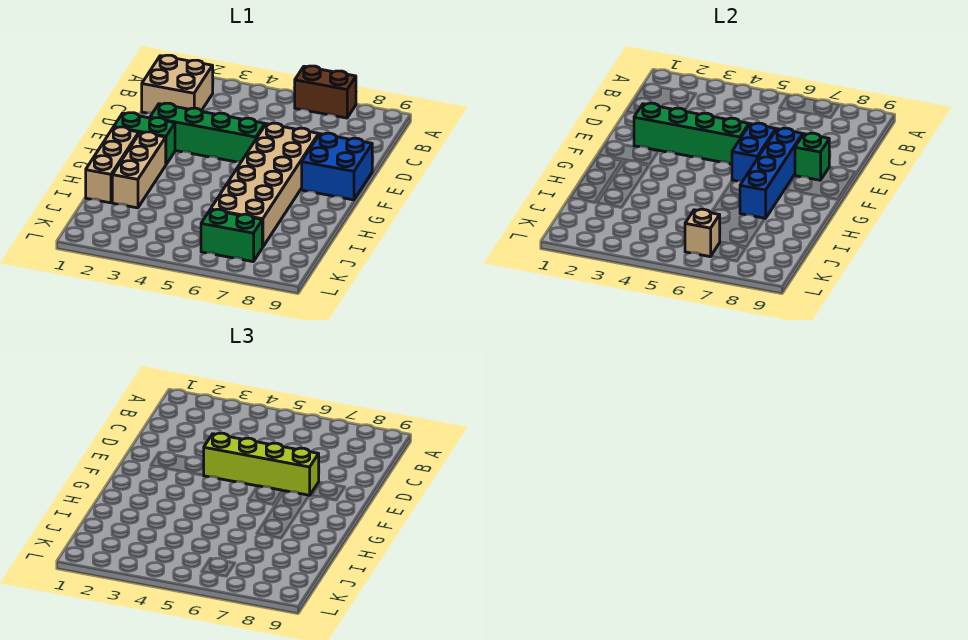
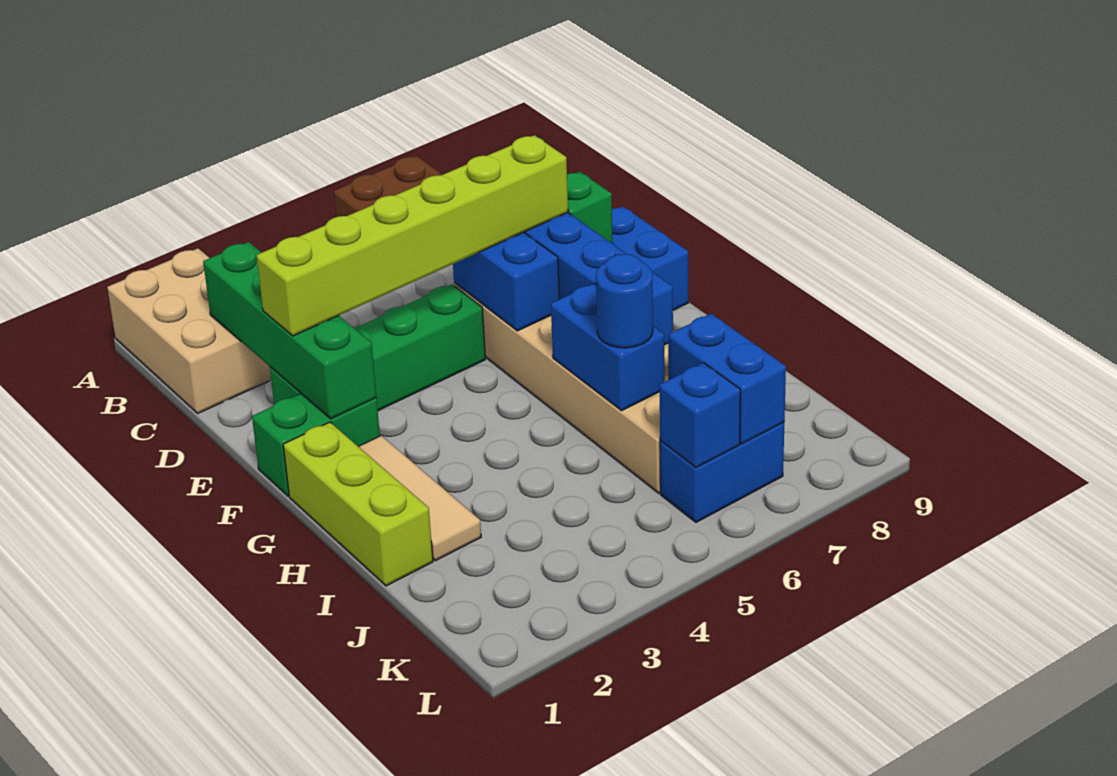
tan brick B1:C2 level 1 -> tan brick A1:C2 level 1
green brick E2:E5 level 2 -> green brick C2:F2 level 2
lime brick E4:E7 level 3 -> lime brick E2:E7 level 3
tan brick G1:I1 level 1 -> lime brick G1:I1 level 1
tan brick G2:I2 level 1 -> tan tile G2:I2 level 1
none -> blue brick H6:I6 level 2
none -> blue round brick I6 level 3
none -> blue brick J7:K7 level 2
green brick K6:K7 level 1 -> blue brick K6:K7 level 1
tan brick K6 level 2 -> blue brick K6 level 2

